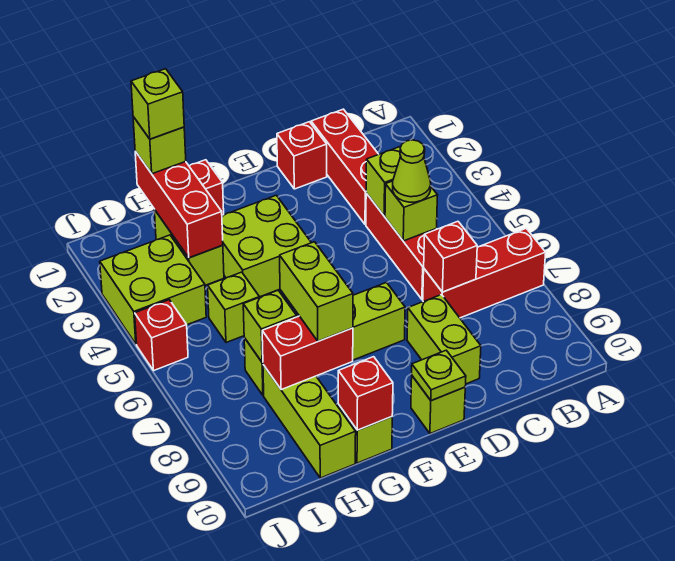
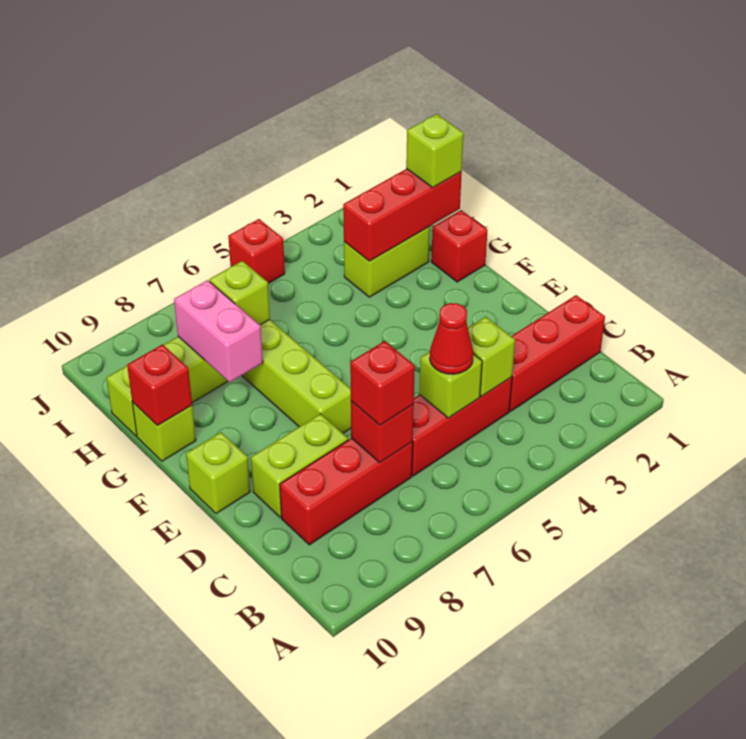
red brick A7:C7 level 1 -> red brick C7:C9 level 1
lime cone C5 level 3 -> red cone C5 level 3
red brick D1 level 1 -> red brick C7 level 3
lime plate E10 level 2 -> none
lime brick F3:G4 level 1 -> none
lime brick G7:G8 level 3 -> none
red brick G8:H8 level 2 -> pink brick G8:H8 level 2
lime brick H1 level 4 -> none
lime brick H5 level 1 -> none
lime brick I3:J4 level 1 -> none

